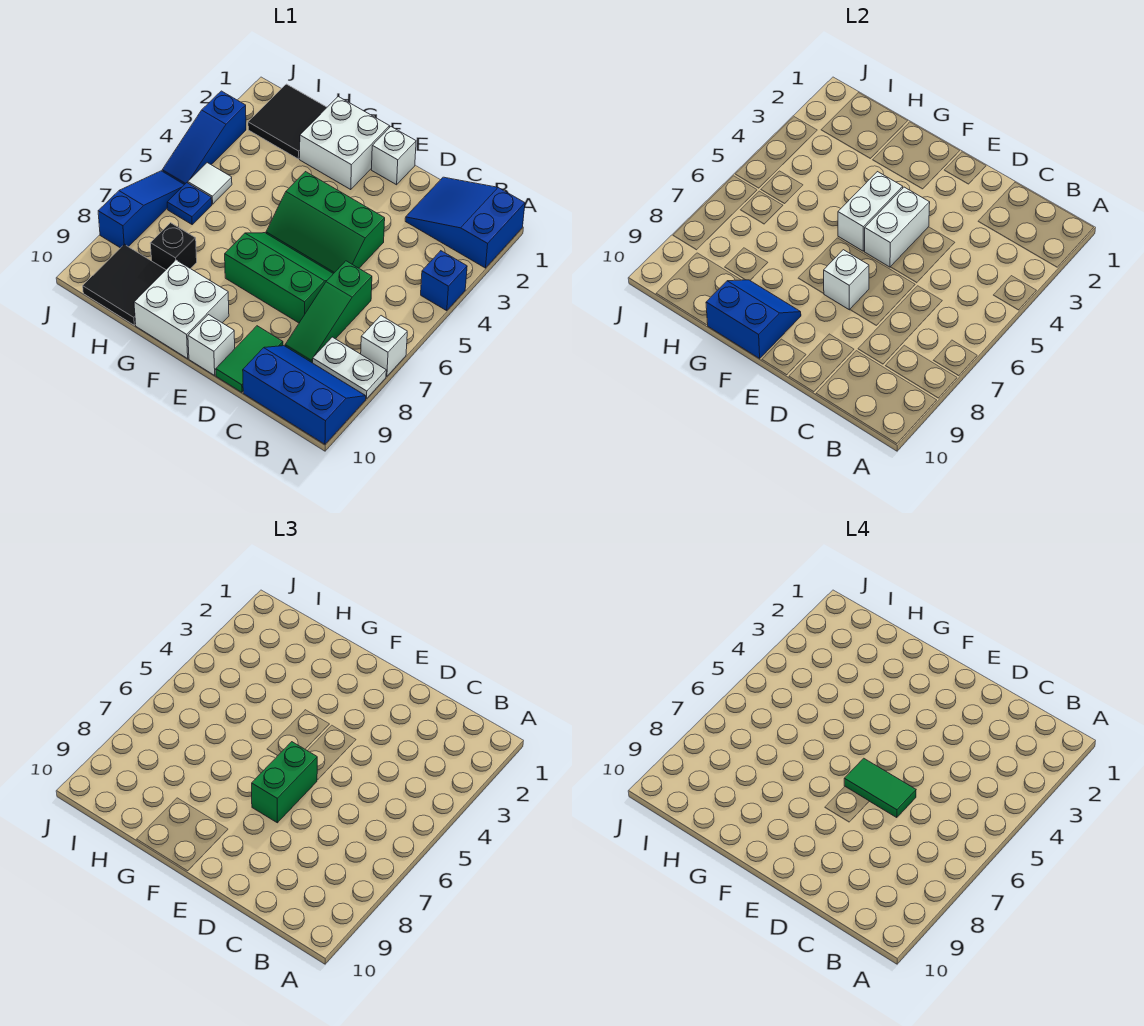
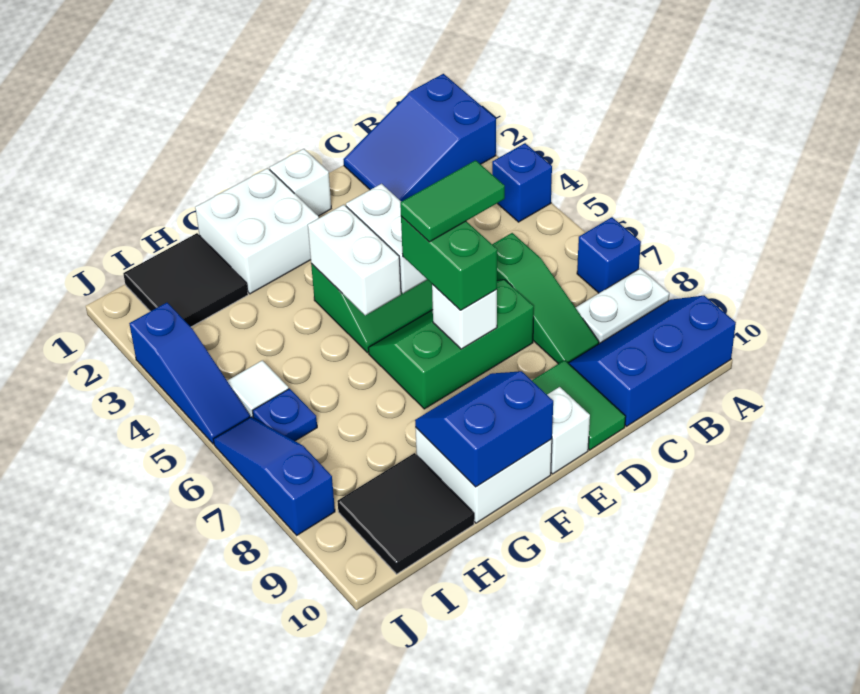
white brick A7 level 1 -> blue brick A7 level 1
black brick H8 level 1 -> none

